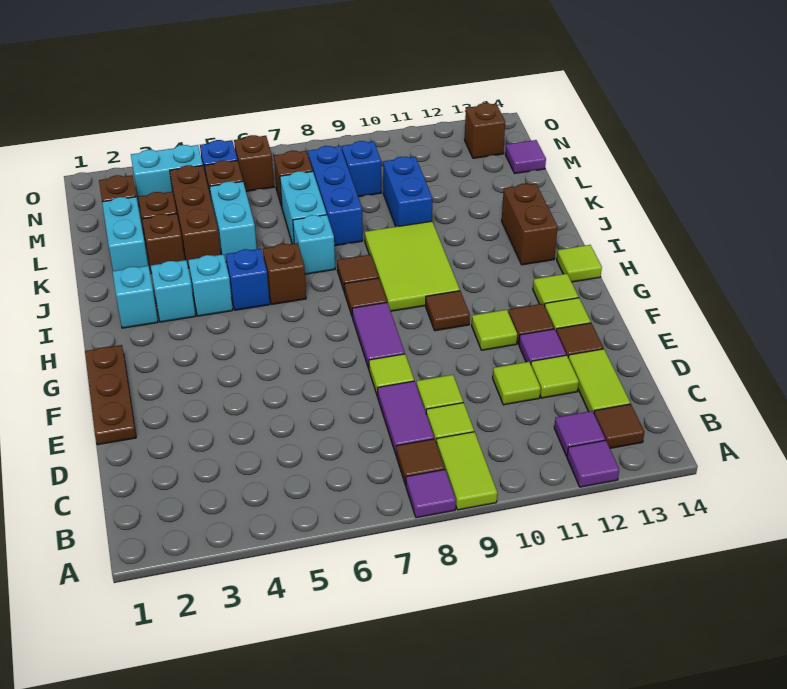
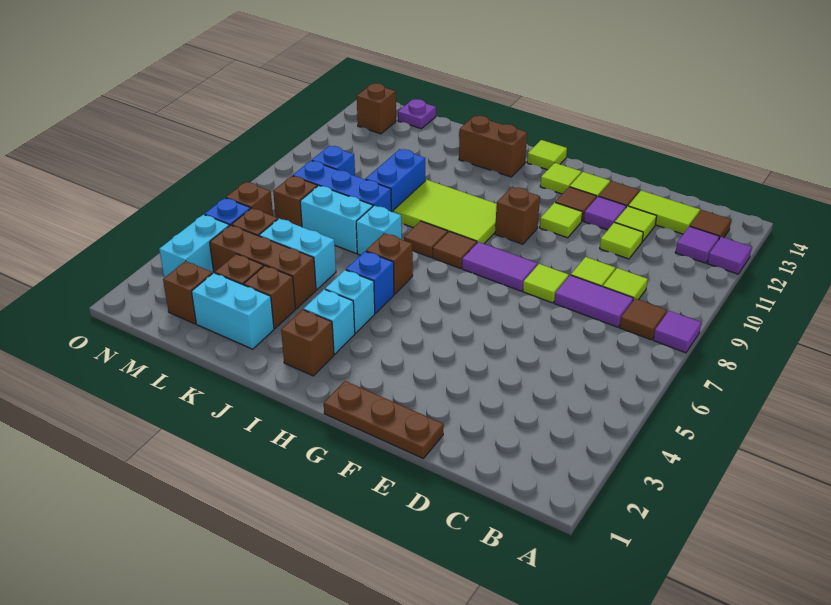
lime tile A9:B9 level 1 -> none
brown tile G10 level 1 -> brown brick G10 level 1
cyan brick I2 level 1 -> brown brick I2 level 1
blue brick K10:L10 level 1 -> blue brick K9:K10 level 1
purple tile M14 level 1 -> purple plate M14 level 1

